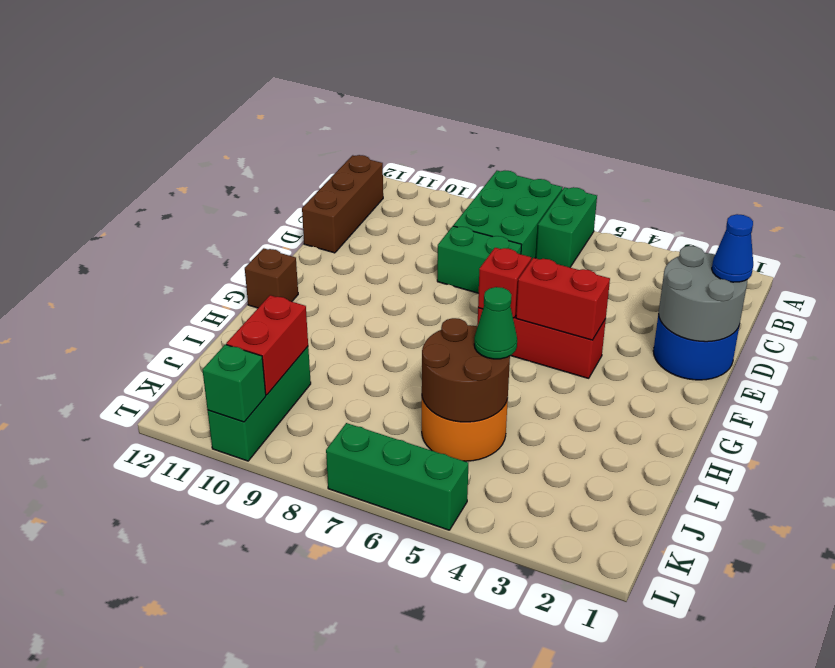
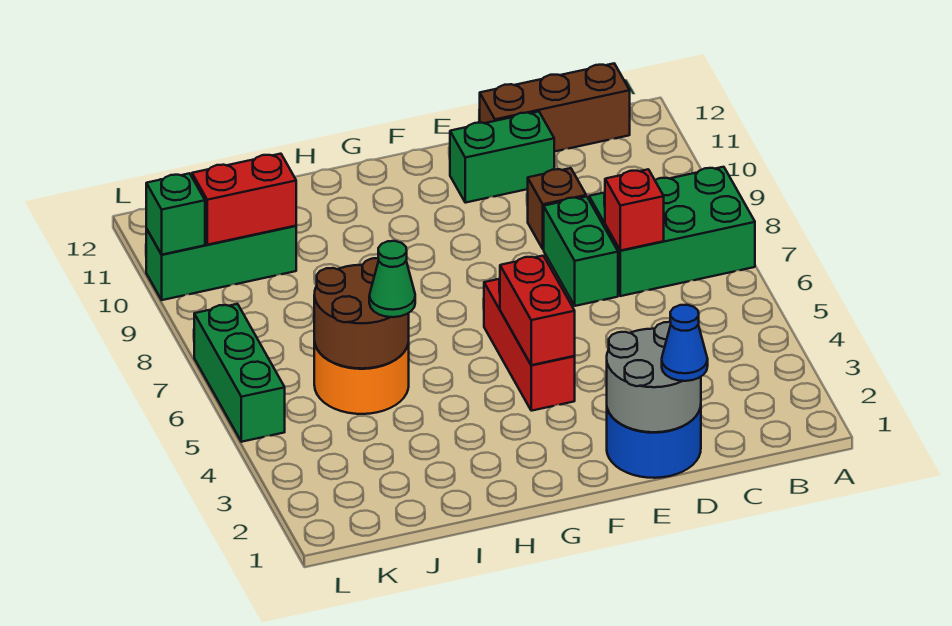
green brick A6:B6 level 1 -> green brick D11:E11 level 1
red brick F6 level 2 -> red brick C7 level 2
brown brick G12 level 1 -> brown brick D9 level 1

